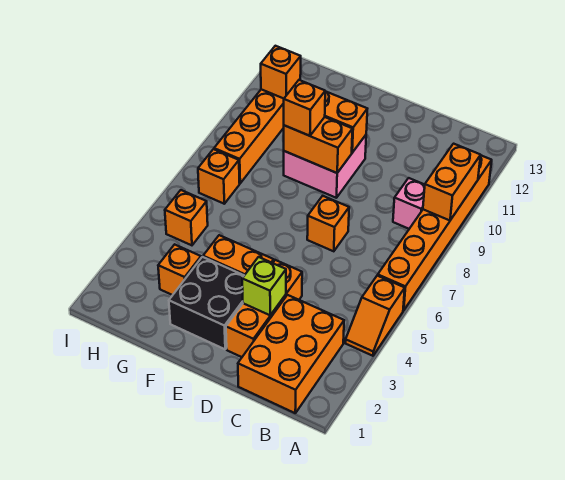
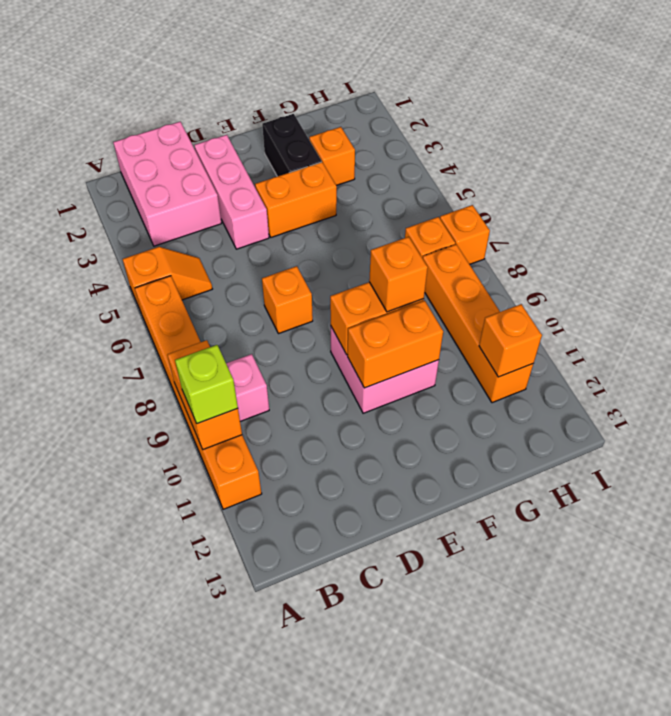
orange slope A4:A5 level 1 top 5 -> orange slope A5:B5 level 1 top A
orange brick B1:C3 level 1 -> pink brick B1:C3 level 1
orange brick D2:D4 level 1 -> pink brick D2:D4 level 1
lime brick D3 level 2 -> lime brick A10 level 3
black brick E2:F3 level 1 -> black brick F2:F3 level 1
orange brick H5 level 1 -> orange brick I7 level 1

